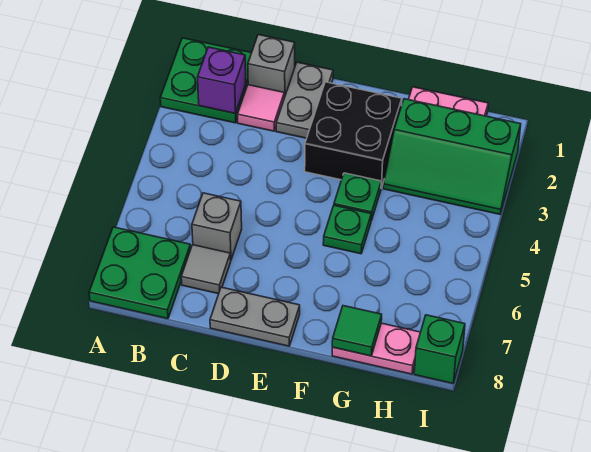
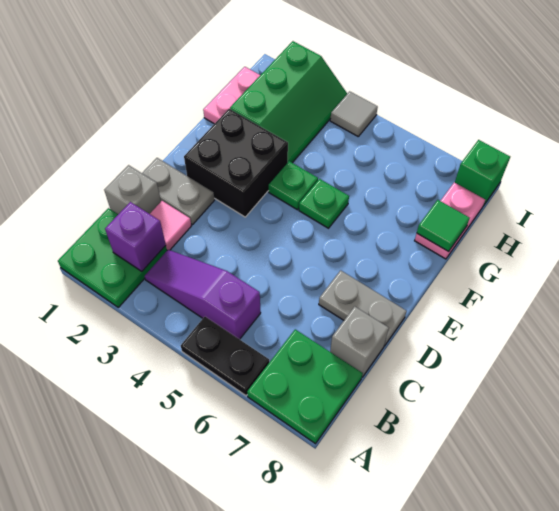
none -> black plate A5:A6 level 1
none -> purple slope B3:B5 level 1 top 5
grey brick C6 level 1 -> grey brick C8 level 1
grey tile C7 level 1 -> grey tile I4 level 1
grey plate D8:E8 level 1 -> grey plate D7:D8 level 1

